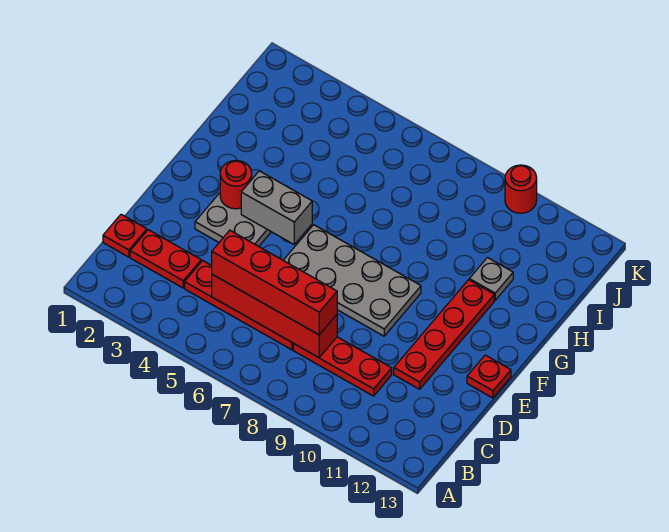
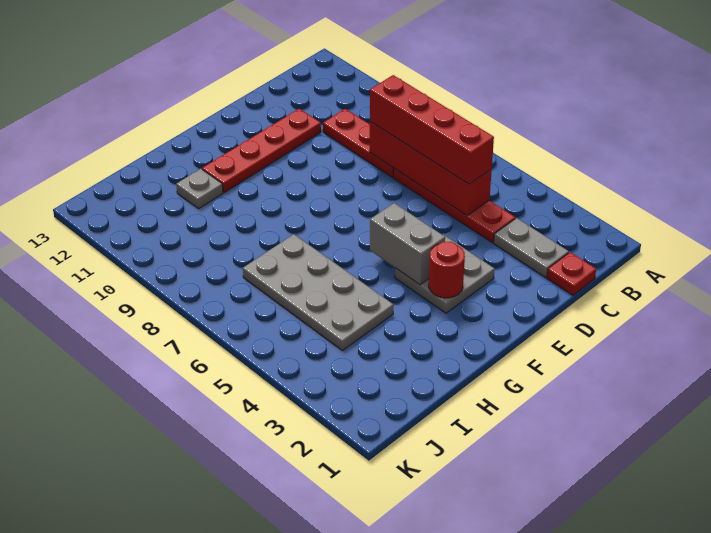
red plate C2:C3 level 1 -> grey plate C2:C3 level 1
grey plate E6:F9 level 1 -> grey plate H4:I7 level 1
red plate E13 level 1 -> none
red round brick K10 level 1 -> none

